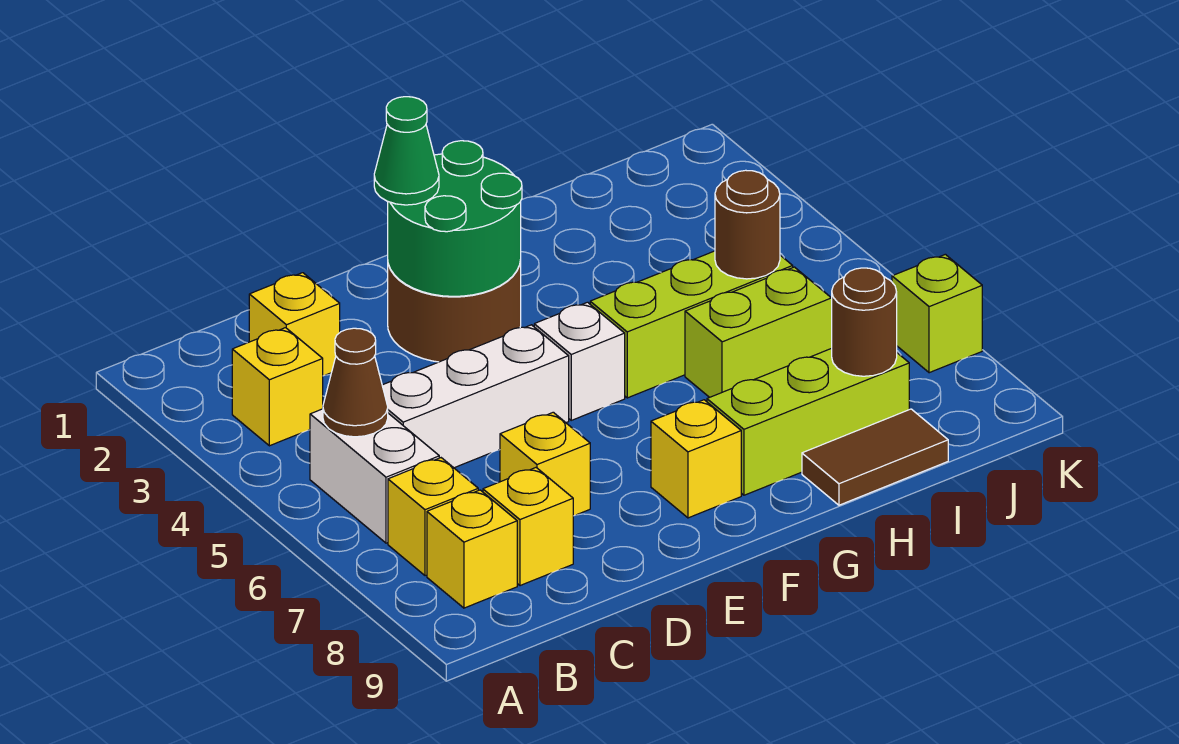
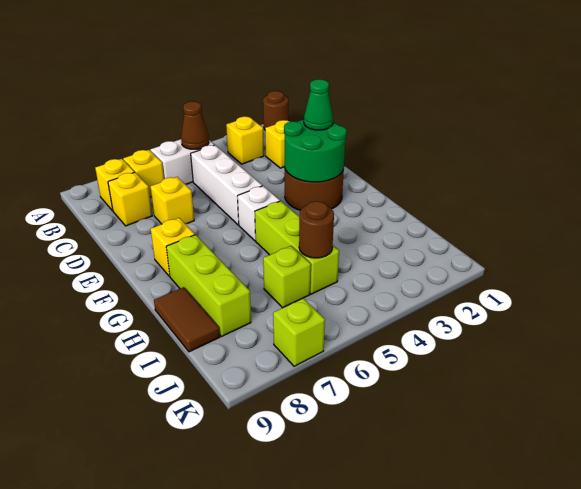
lime brick H6:I6 level 1 -> lime brick I6 level 1
brown round brick I8 level 2 -> brown round brick A1 level 1

